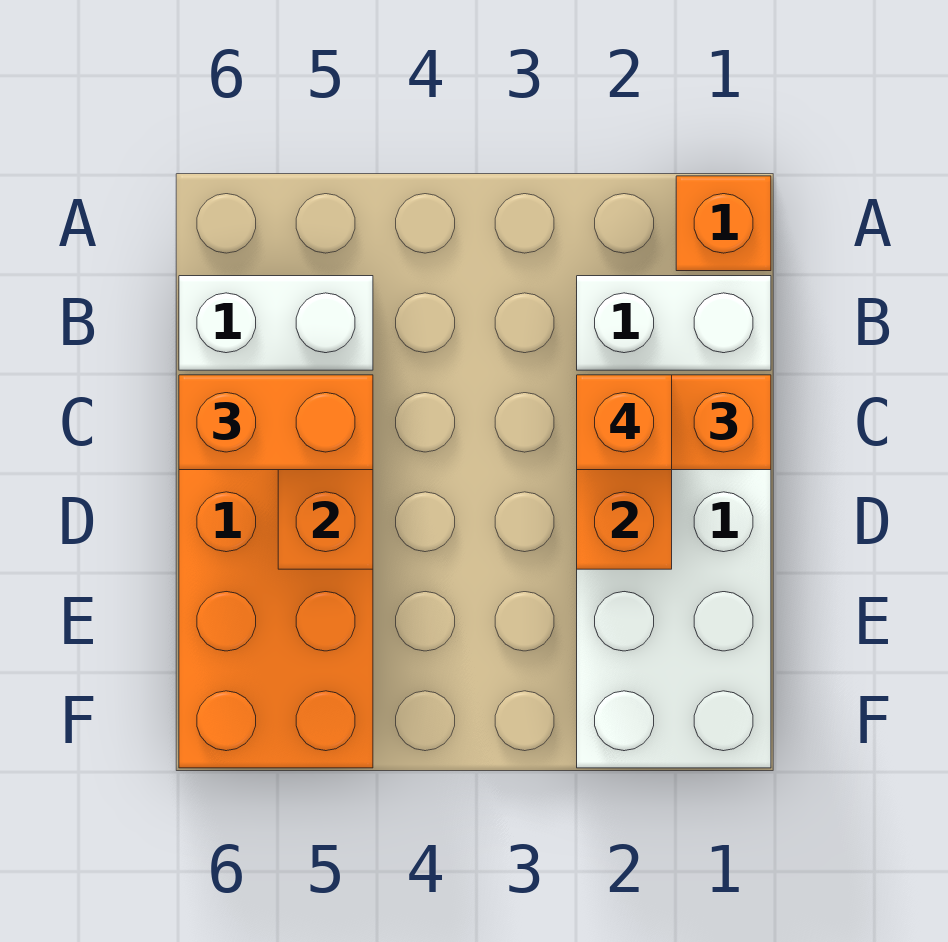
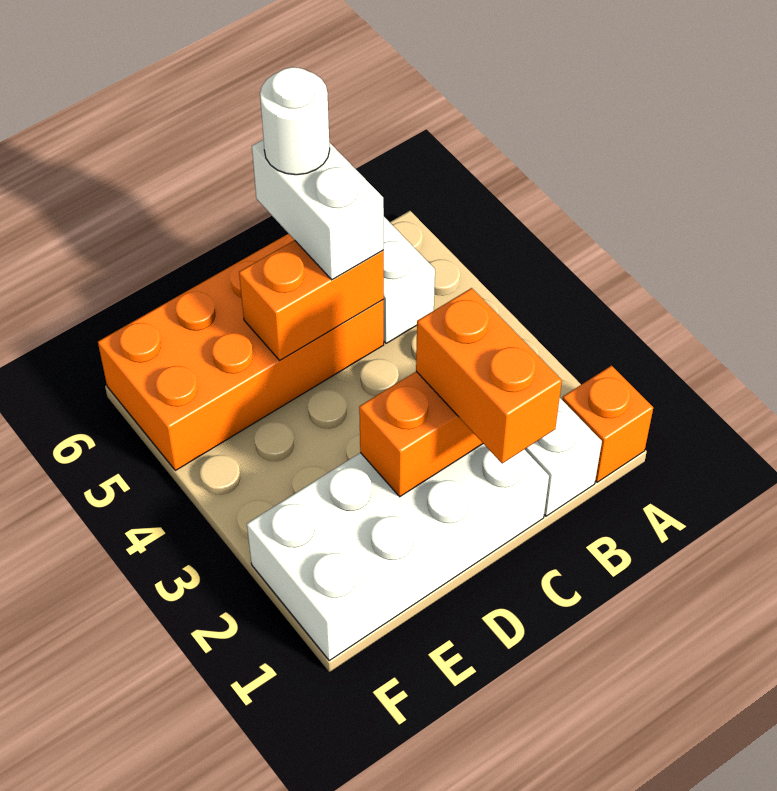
orange brick C2 level 4 -> none
orange brick C5:C6 level 3 -> white brick C5:C6 level 3
none -> white round brick C6 level 4

